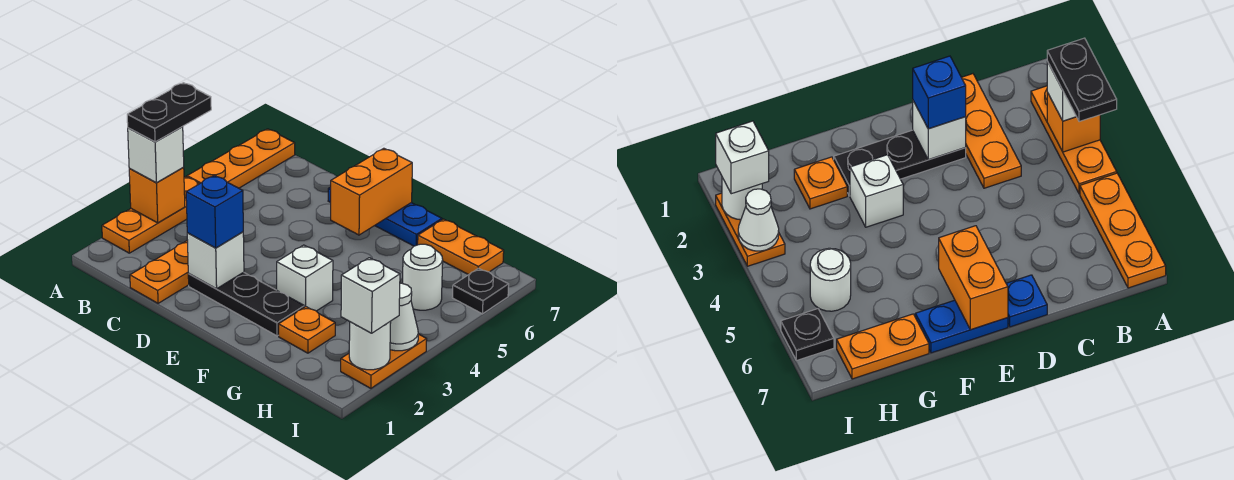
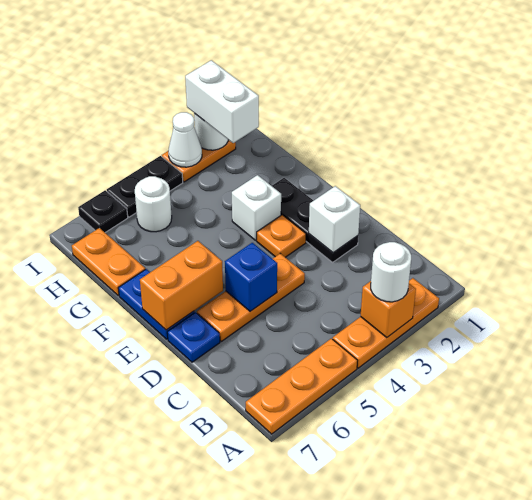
white brick A3 level 3 -> white round brick A3 level 3
black plate A3:A4 level 4 -> black plate I4:I5 level 1
orange plate C1:C3 level 1 -> orange plate D4:D6 level 1
blue brick D2 level 3 -> blue brick D5 level 2
orange plate G2 level 1 -> orange plate E3 level 1
white brick I2 level 3 -> white brick H2:I2 level 3

